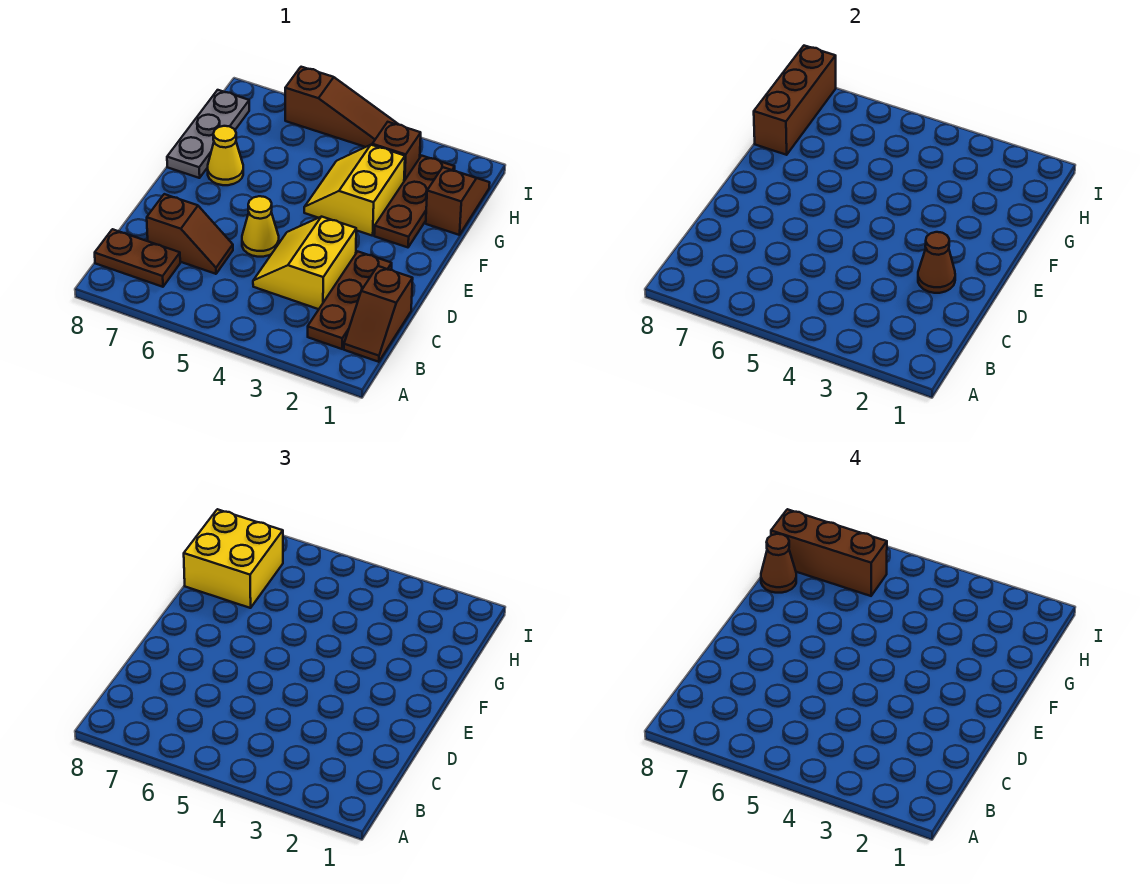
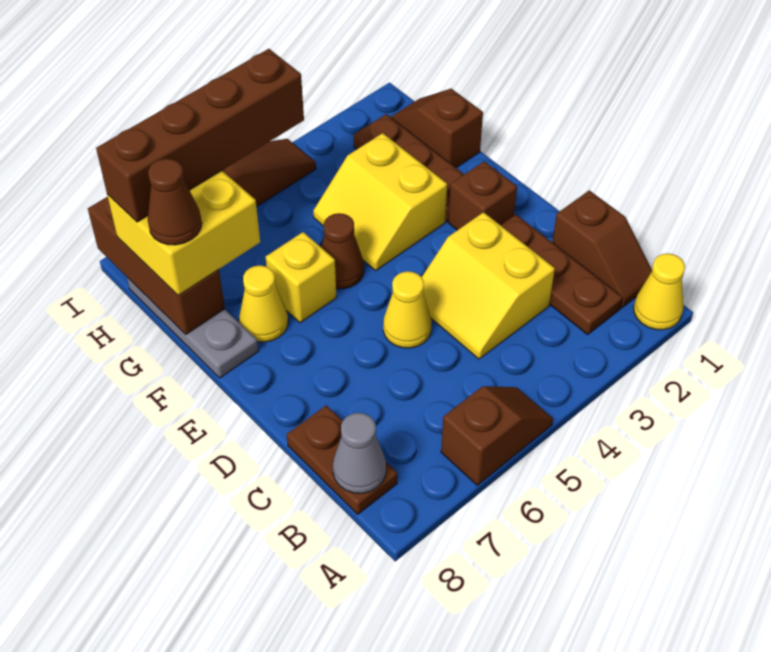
none -> yellow cone A1 level 1
brown plate B7:B8 level 1 -> brown plate B8:C8 level 1
none -> grey cone B8 level 2
brown slope C6:C7 level 1 top 7 -> brown slope A5:A6 level 1 top 6
brown cone D2 level 2 -> brown cone F5 level 1
none -> yellow brick F6 level 1
brown brick H3 level 1 -> brown brick E2 level 1
brown brick H6:H8 level 4 -> brown brick H5:H8 level 4

